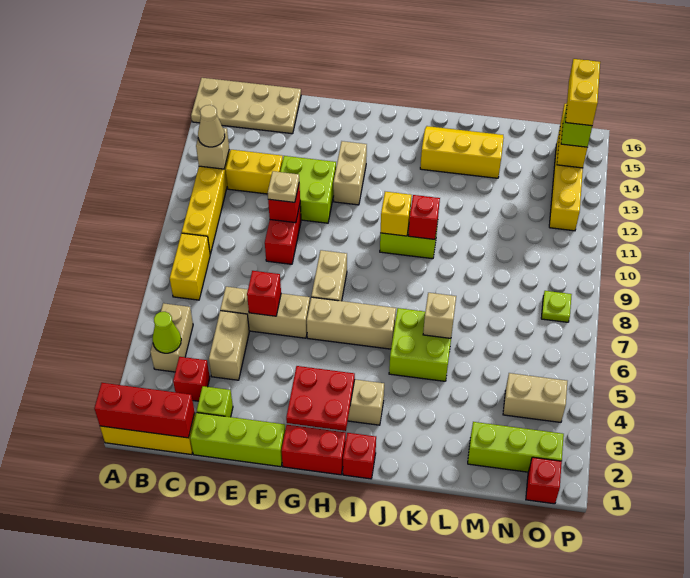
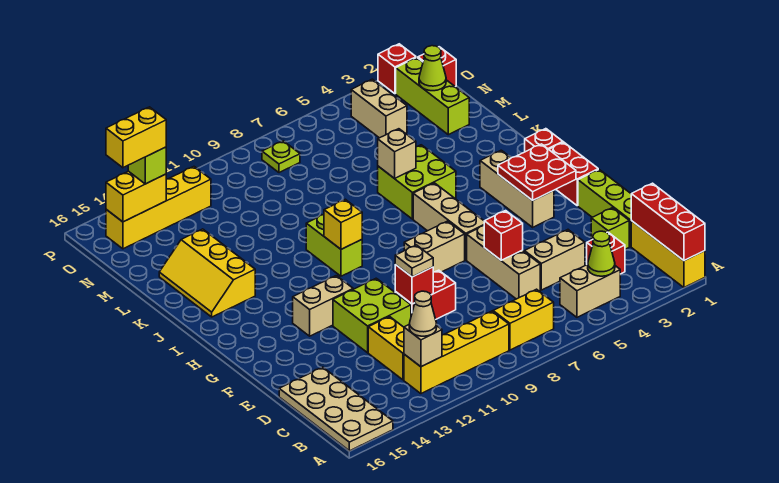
red brick J10 level 2 -> red brick P2 level 1
none -> lime cone N2 level 2

